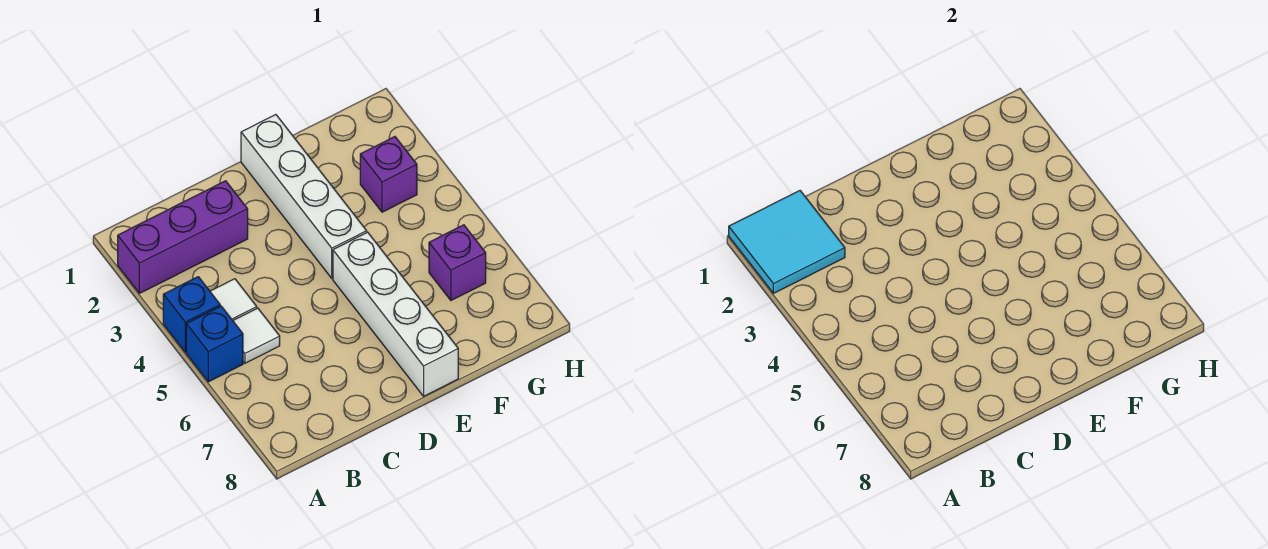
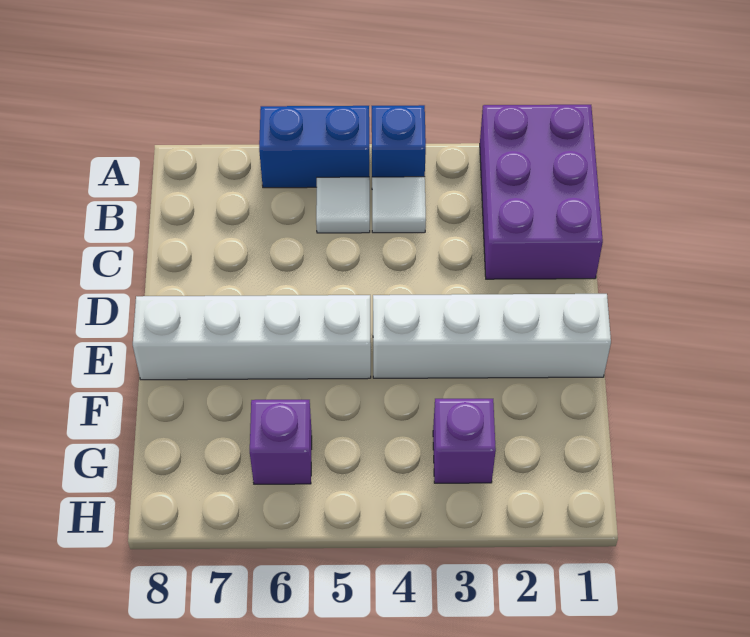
cyan tile A1:B2 level 2 -> none
purple brick A2:C2 level 1 -> purple brick A1:C2 level 1
blue brick A5 level 1 -> blue brick A5:A6 level 1

